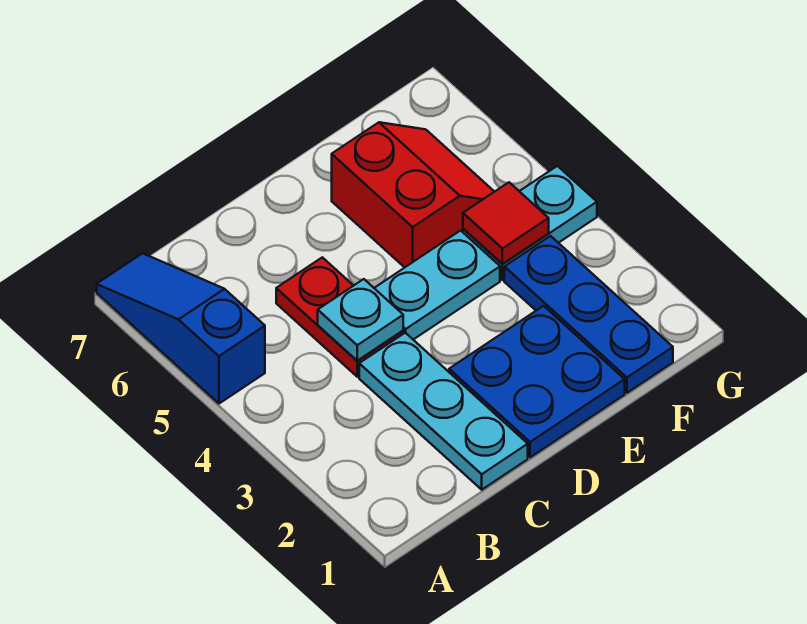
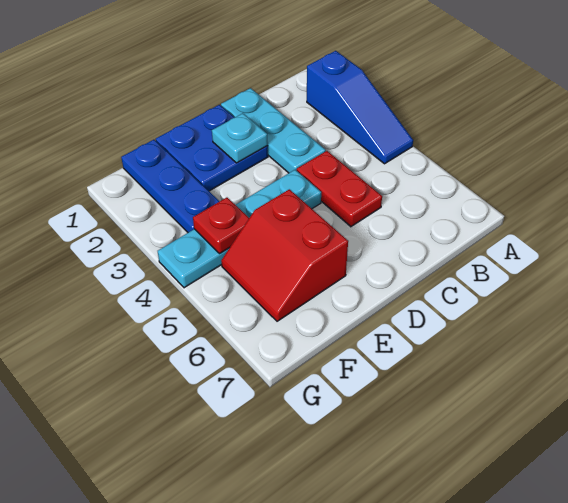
blue slope A5:A7 level 1 top 5 -> blue slope A2:A4 level 1 top 2
cyan plate C4 level 2 -> cyan plate D2 level 2
red tile F4 level 2 -> red plate F4 level 2

